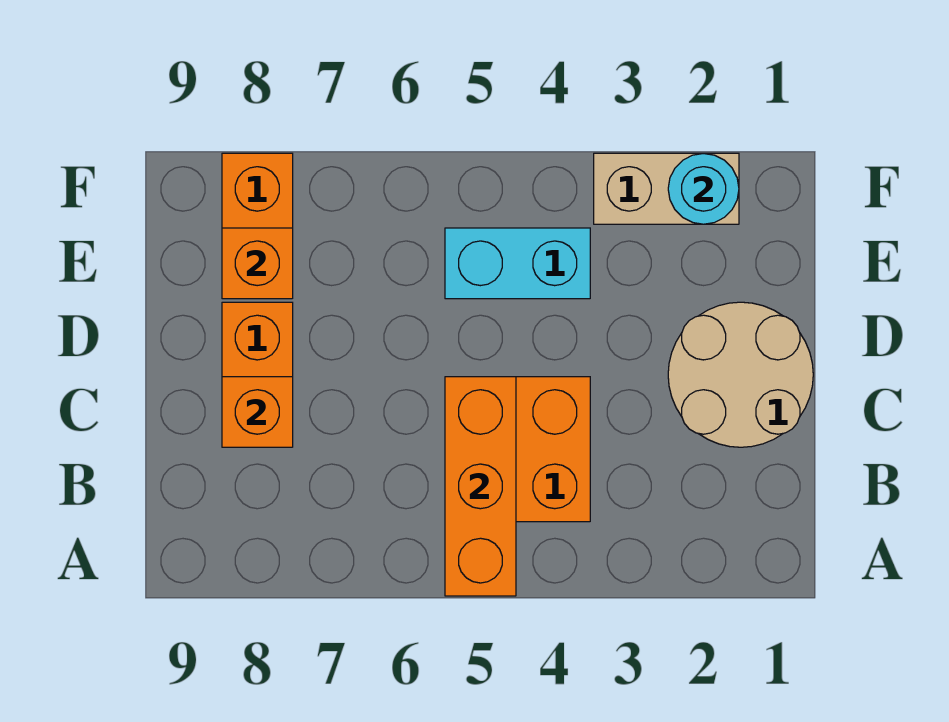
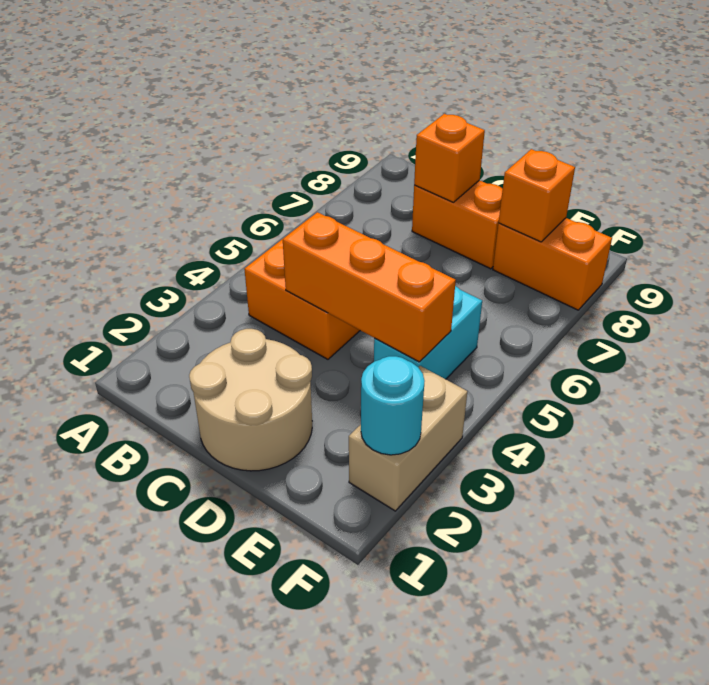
orange brick A5:C5 level 2 -> orange brick C4:E4 level 2

